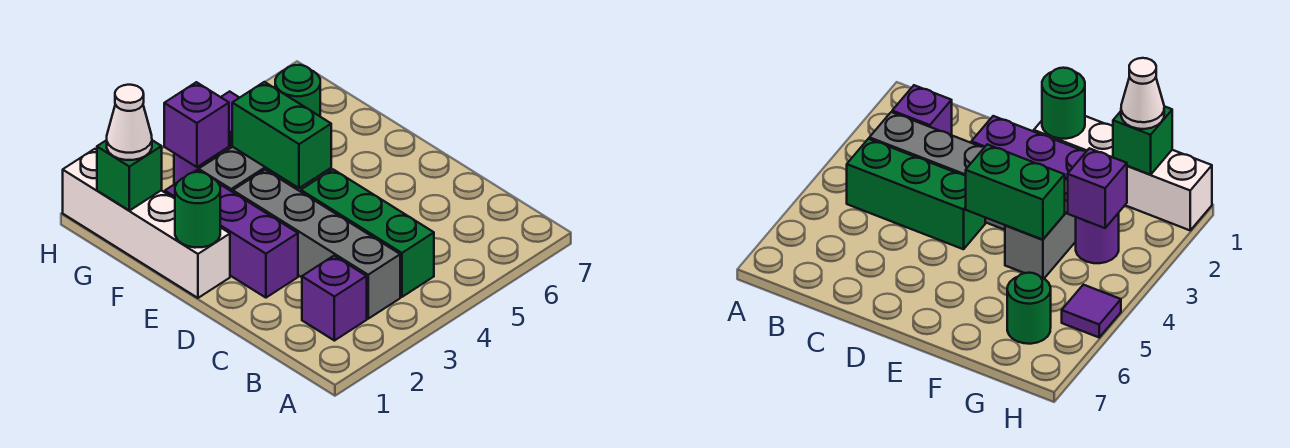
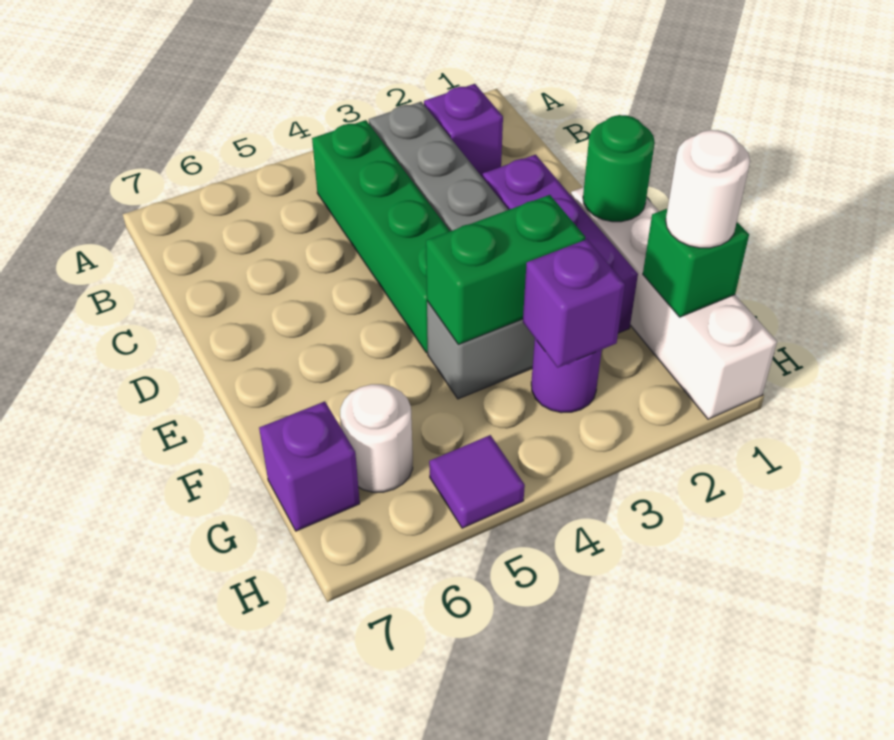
green brick B4:D4 level 1 -> green brick B4:E4 level 1
green brick E4:F4 level 2 -> green brick F3:F4 level 2
white cone G1 level 3 -> white round brick G1 level 3
green round brick G6 level 1 -> white round brick G6 level 1
none -> purple brick G7 level 1

